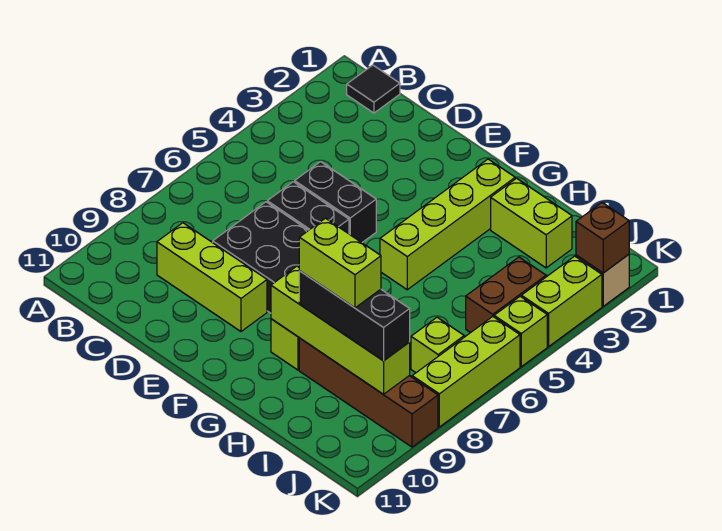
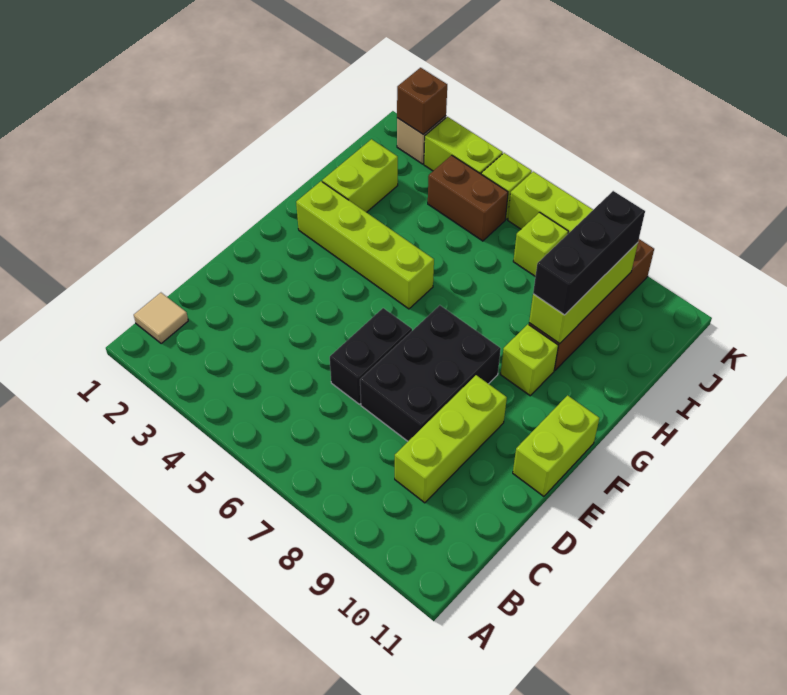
black tile B1 level 1 -> tan tile B1 level 1
black brick D5:E5 level 1 -> none
lime brick G9:J9 level 2 -> lime brick H9:J9 level 2
lime brick H9:I9 level 4 -> lime brick E11:F11 level 1

